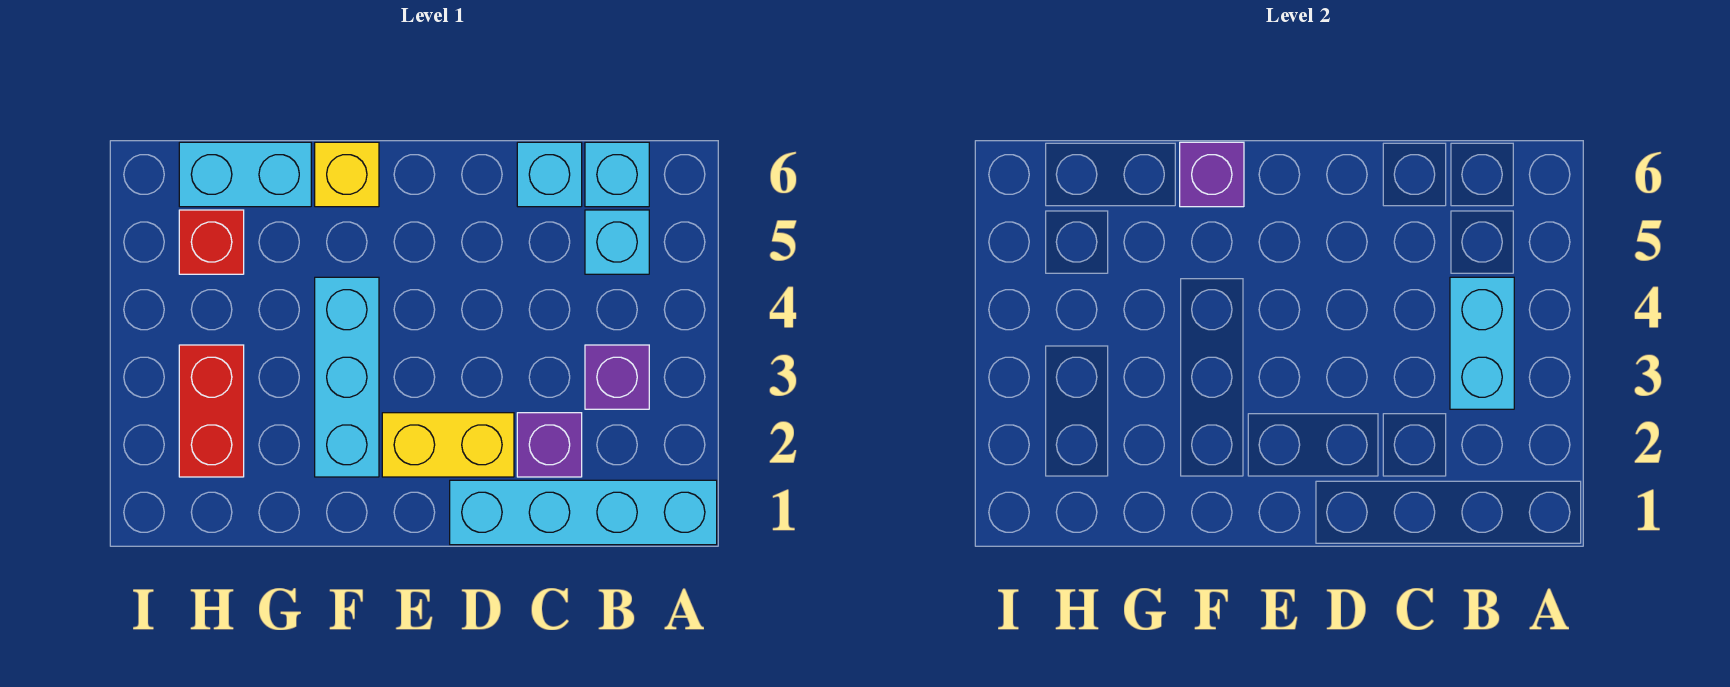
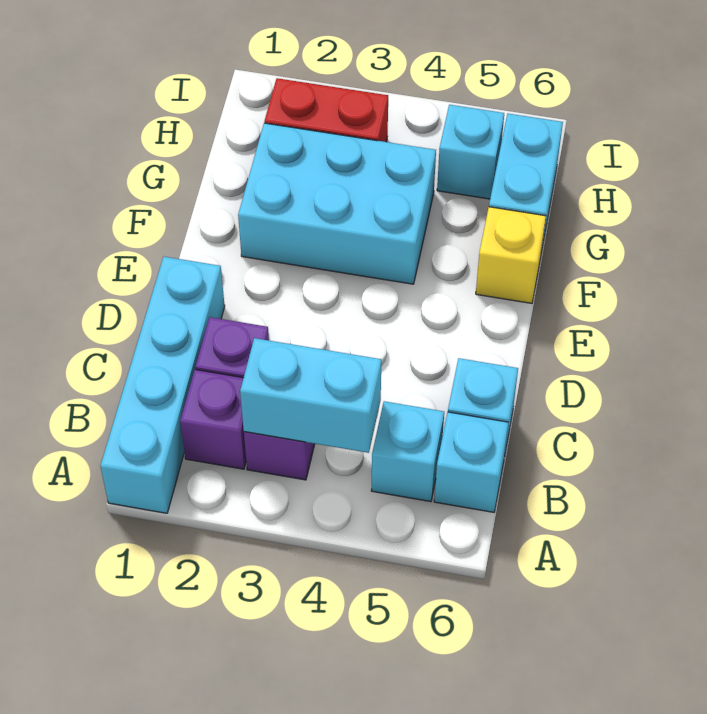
yellow brick D2:E2 level 1 -> none
cyan brick F2:F4 level 1 -> cyan brick F2:G4 level 1
purple brick F6 level 2 -> purple brick B2 level 1
red brick H5 level 1 -> cyan brick H5 level 1

